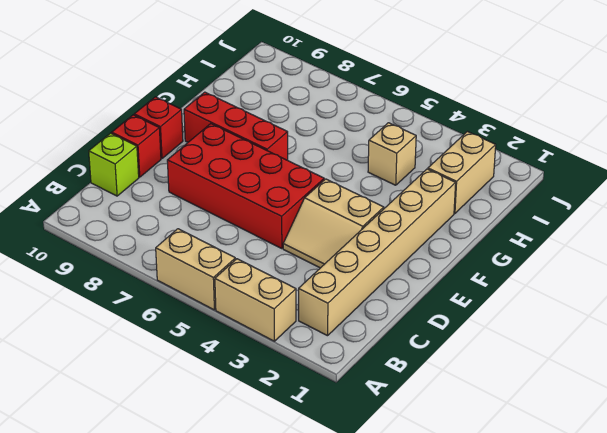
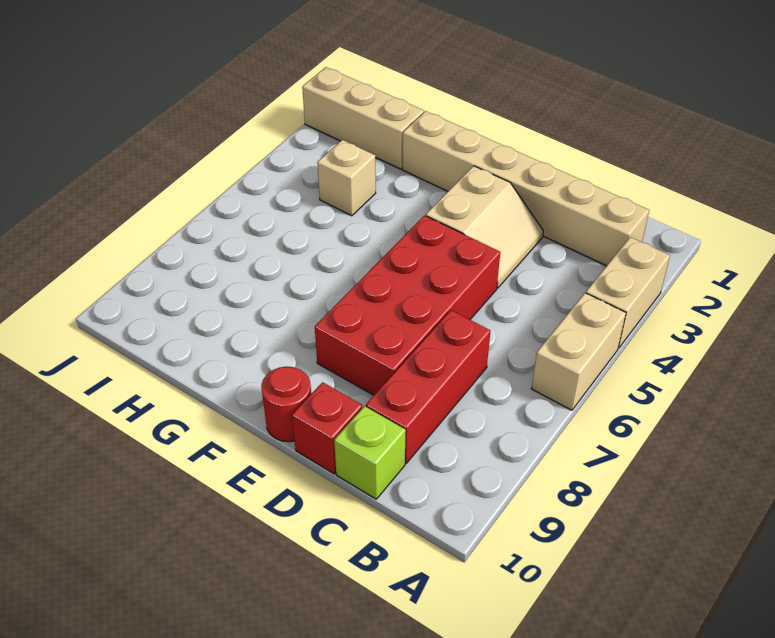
red brick E10 level 1 -> red round brick E10 level 1
red brick F7:F9 level 1 -> red brick C7:C9 level 1
tan brick H2:I2 level 1 -> tan brick H2:J2 level 1

